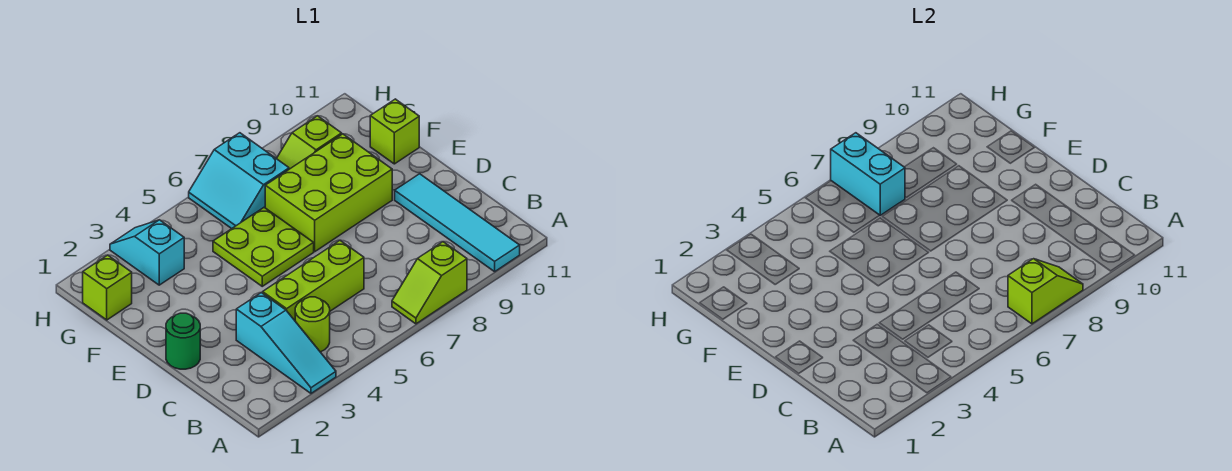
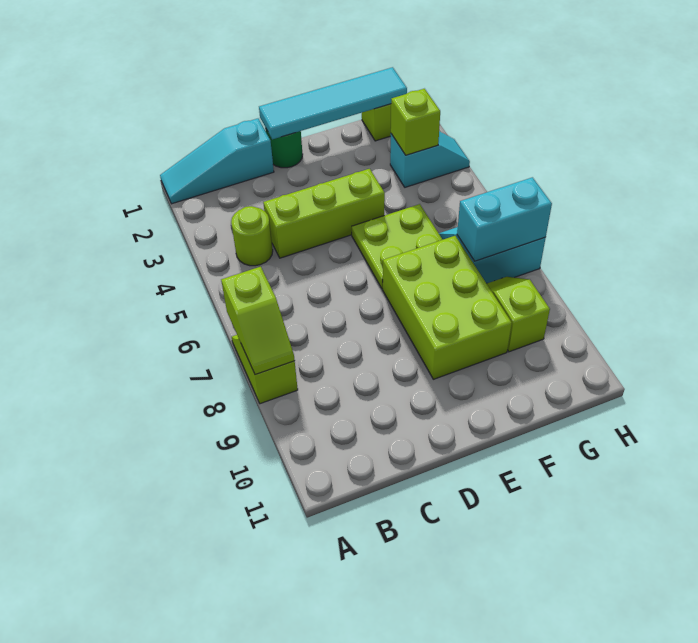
cyan slope A3:C3 level 1 top C -> cyan slope A1:C1 level 1 top C
cyan tile A10:D10 level 1 -> cyan tile D1:G1 level 2
lime brick C4:C6 level 1 -> lime brick C4:E4 level 1
lime brick F11 level 1 -> lime brick G3 level 2

